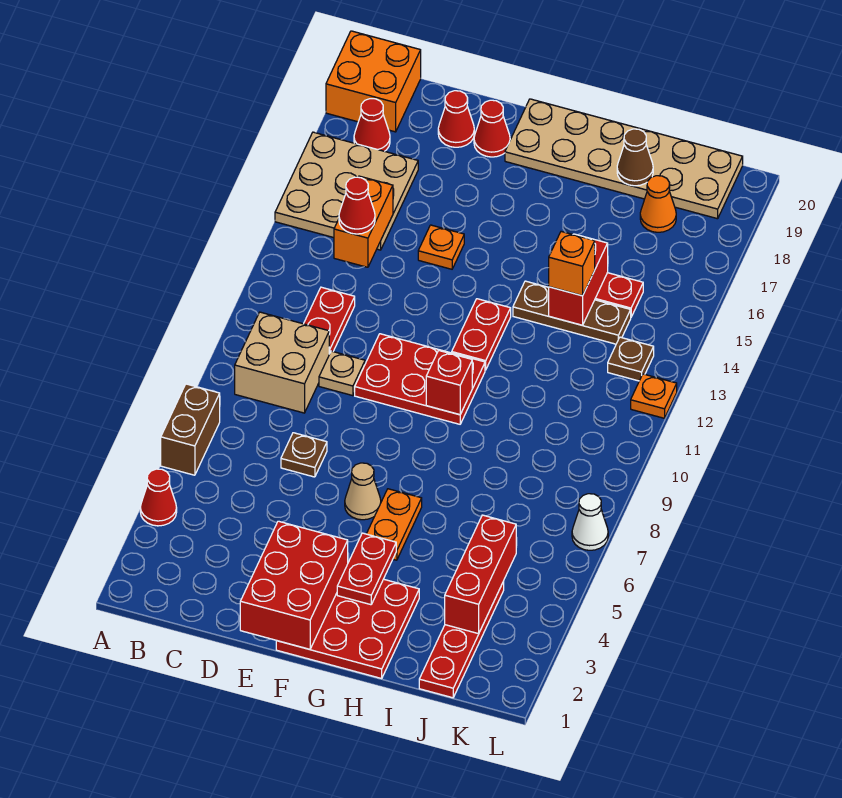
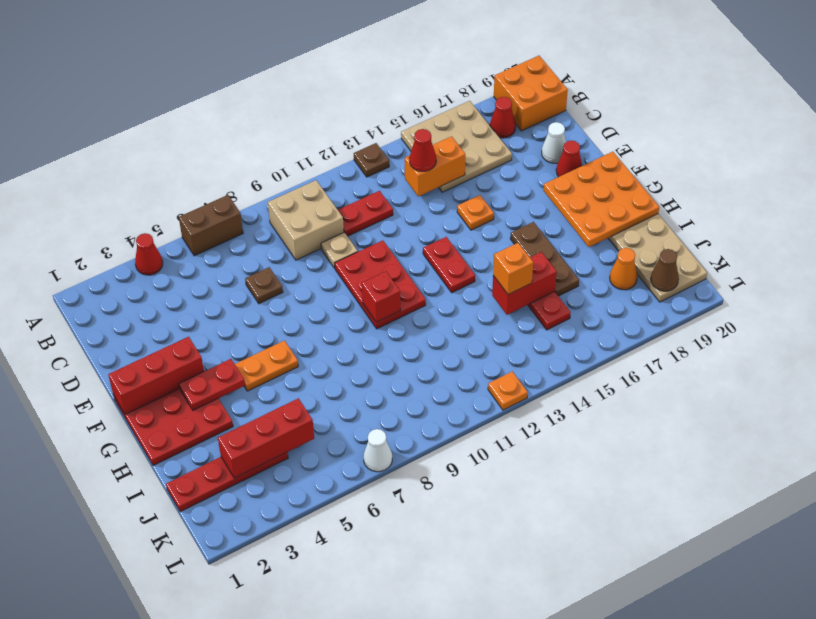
red cone D19 level 1 -> white cone D19 level 1
red brick E1:F3 level 2 -> red brick F1:F3 level 2
tan cone F6 level 1 -> none
none -> orange plate F18:H20 level 2
red plate G12:G13 level 1 -> red plate F13:G13 level 1
brown plate H14:J14 level 1 -> brown plate G16:I16 level 1
brown cone I19 level 2 -> brown cone K19 level 2
brown plate K13 level 1 -> brown plate A13 level 1

